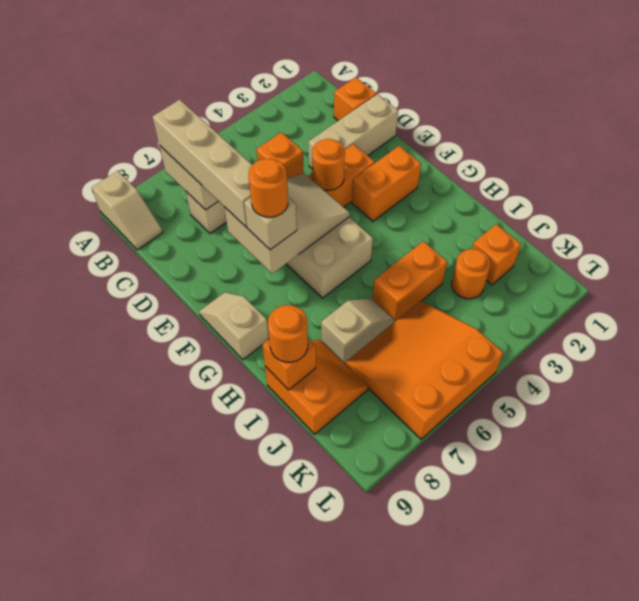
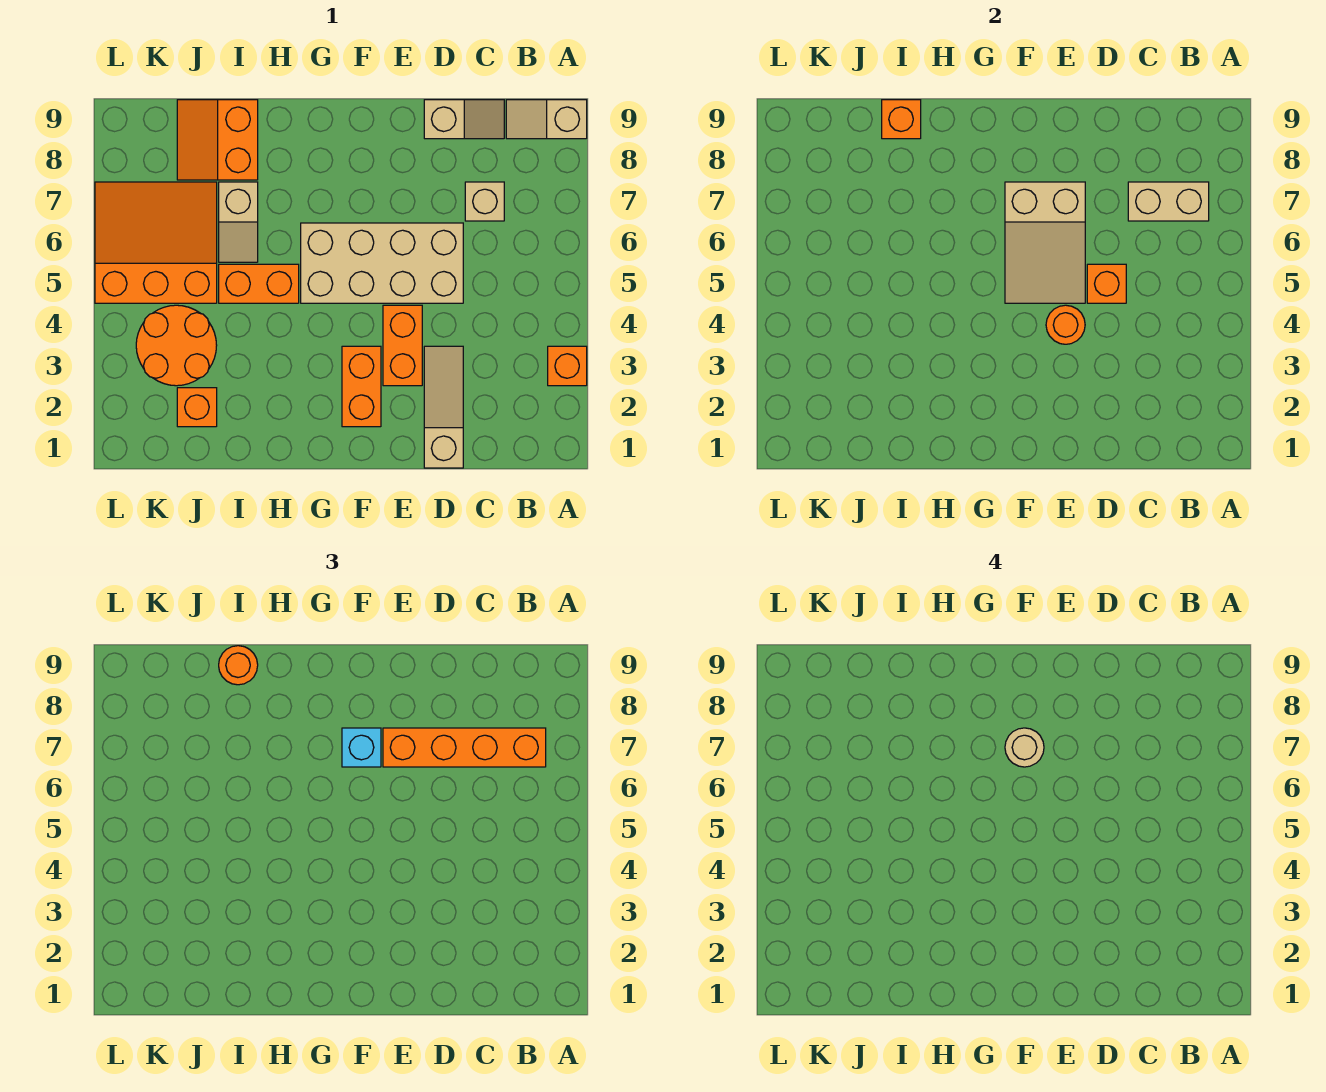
tan brick B7:E7 level 3 -> orange brick B7:E7 level 3
orange brick C1 level 1 -> orange brick A3 level 1
tan brick D1:D3 level 1 -> tan slope D1:D3 level 1 top 1
tan brick F7 level 3 -> cyan brick F7 level 3
orange round brick F7 level 4 -> tan round brick F7 level 4
tan slope F9:G9 level 1 top G -> tan slope C9:D9 level 1 top D
orange brick I4:I5 level 1 -> orange brick H5:I5 level 1
orange slope I8:J9 level 1 top 9 -> orange slope I8:J9 level 1 top I
orange round brick J3 level 1 -> orange round brick J3:K4 level 1
orange slope J5:L7 level 1 top L -> orange slope J5:L7 level 1 top 5

